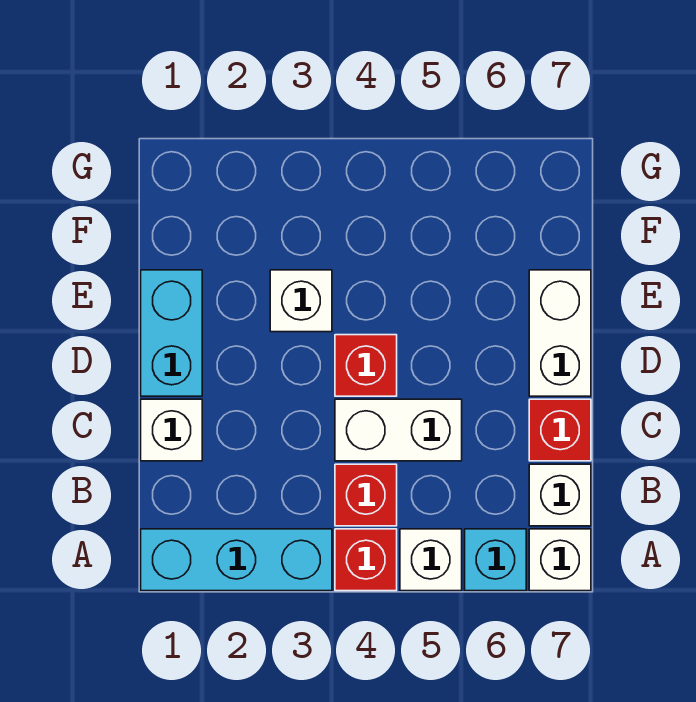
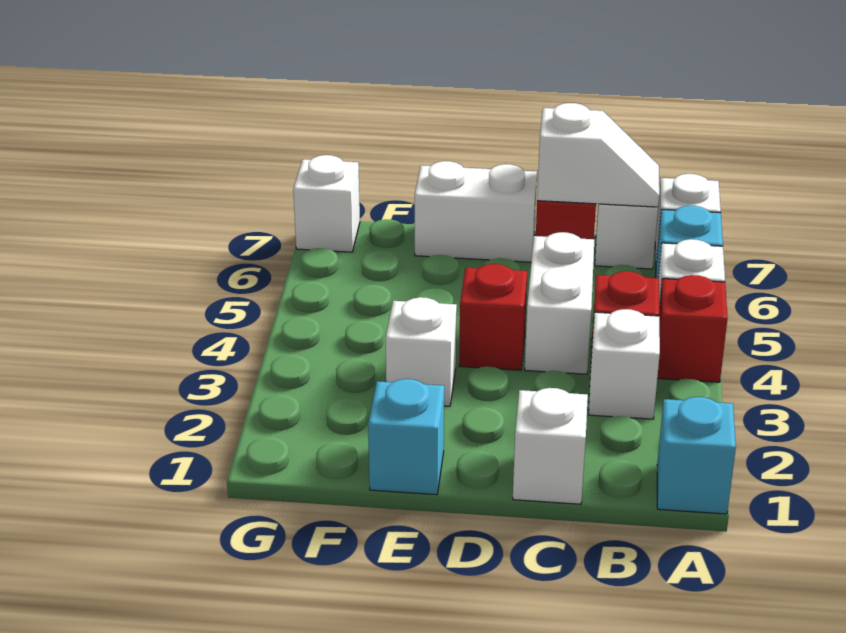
cyan brick A1:A3 level 1 -> cyan brick A1 level 1
none -> white brick B3 level 1
none -> white slope B7:C7 level 2 top C
cyan brick D1:E1 level 1 -> cyan brick E1 level 1
none -> white brick G7 level 1

